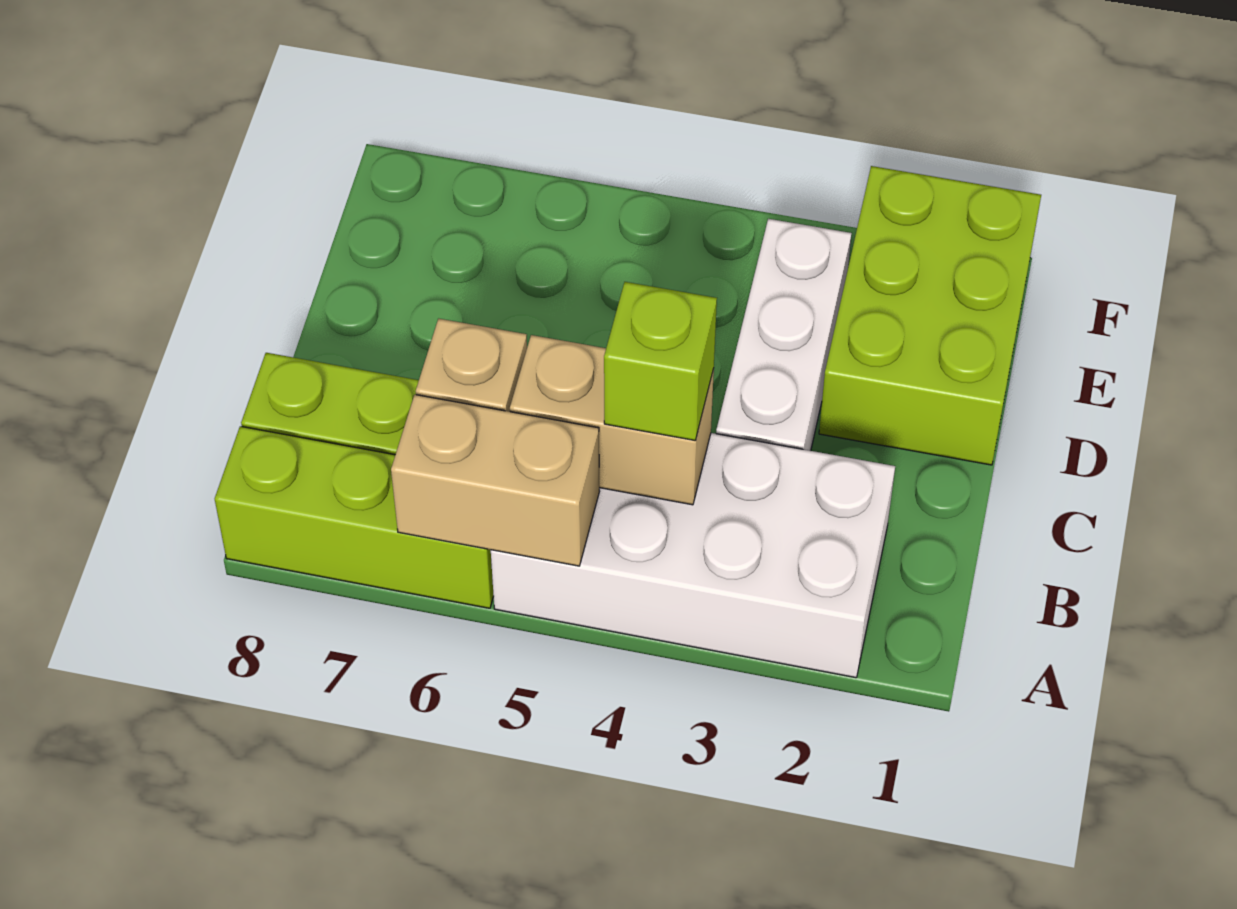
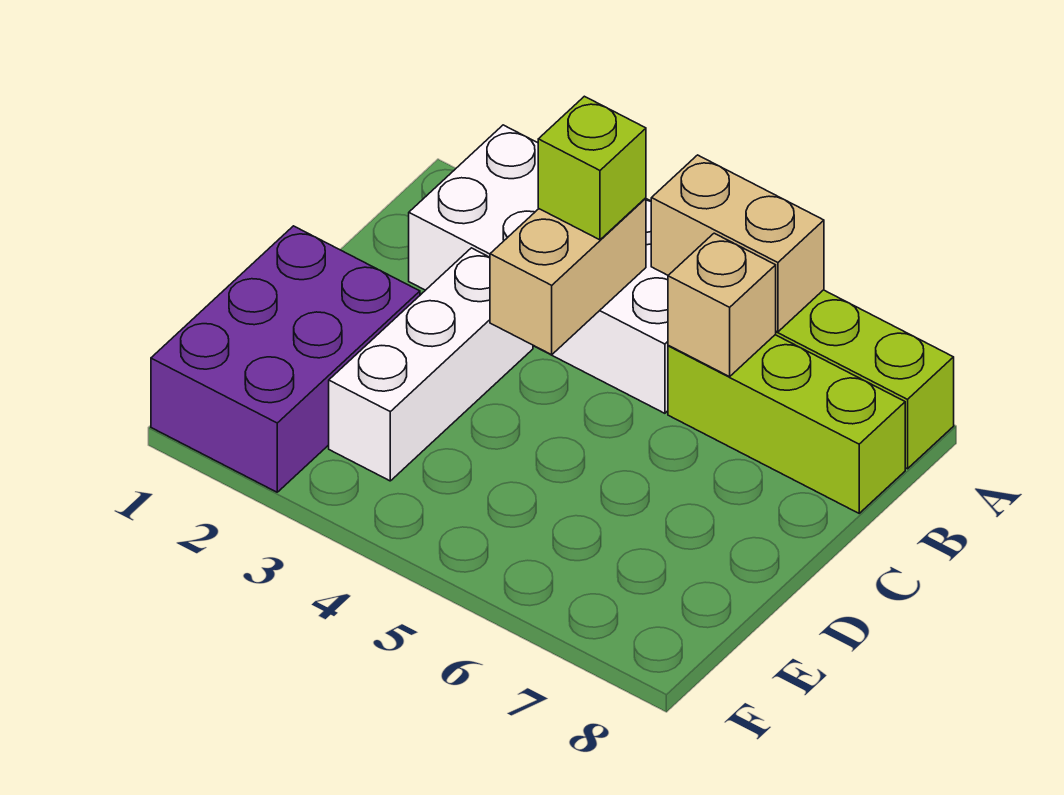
tan brick B4:B5 level 2 -> tan brick B4:C4 level 2
lime brick D1:F2 level 1 -> purple brick D1:F2 level 1

